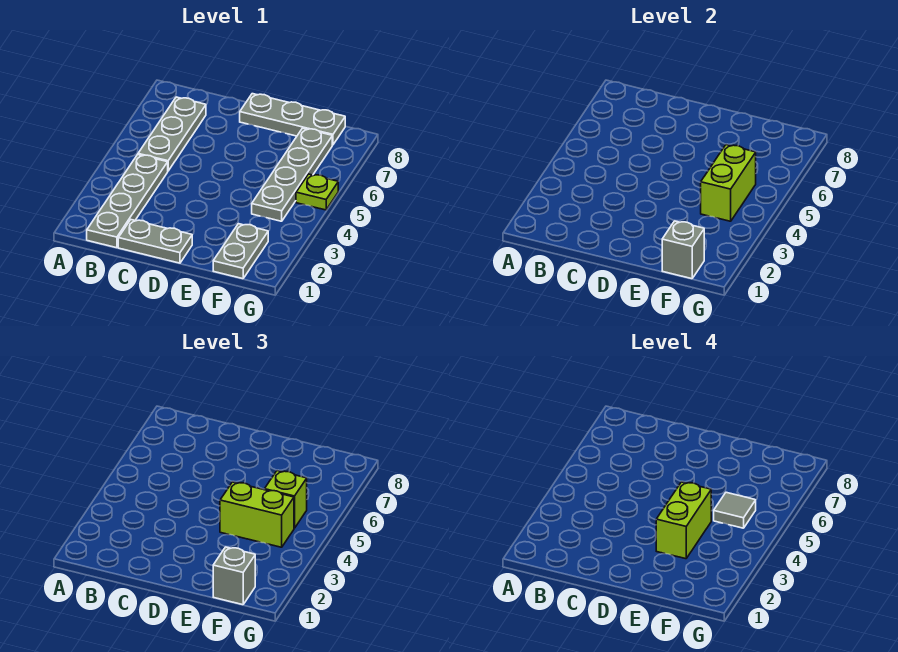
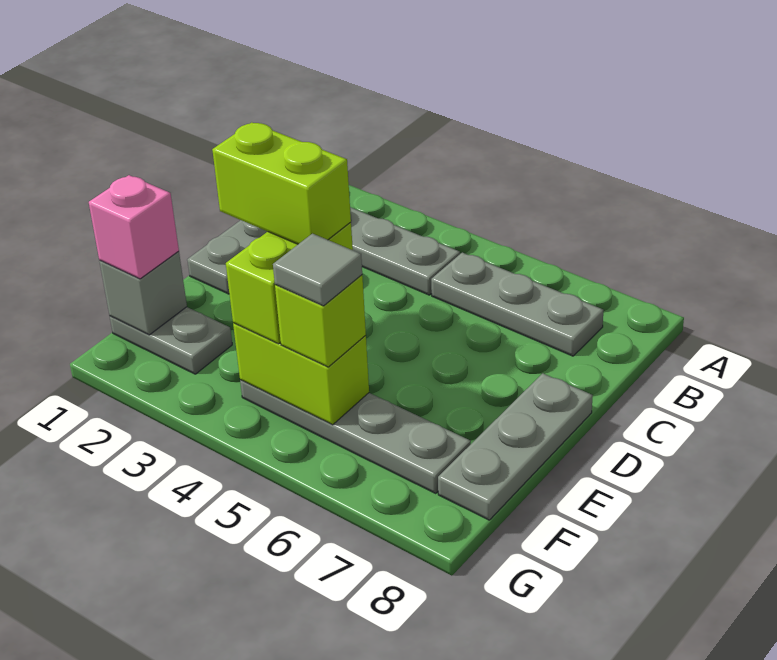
grey brick F1 level 3 -> pink brick F1 level 3
lime plate G5 level 1 -> none

